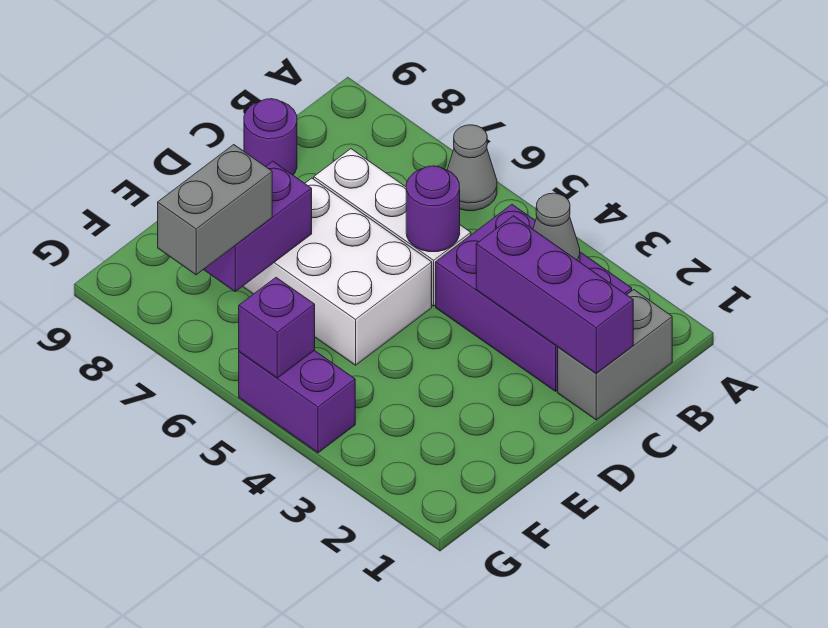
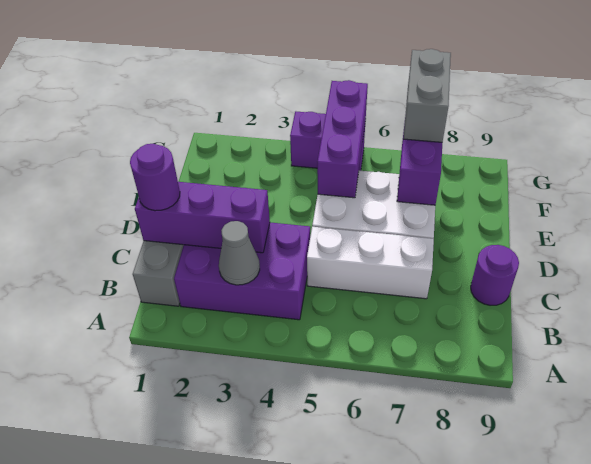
grey cone A6 level 1 -> none
purple round brick C5 level 2 -> purple round brick C1 level 3
purple brick G5 level 2 -> purple brick E5:G5 level 2

